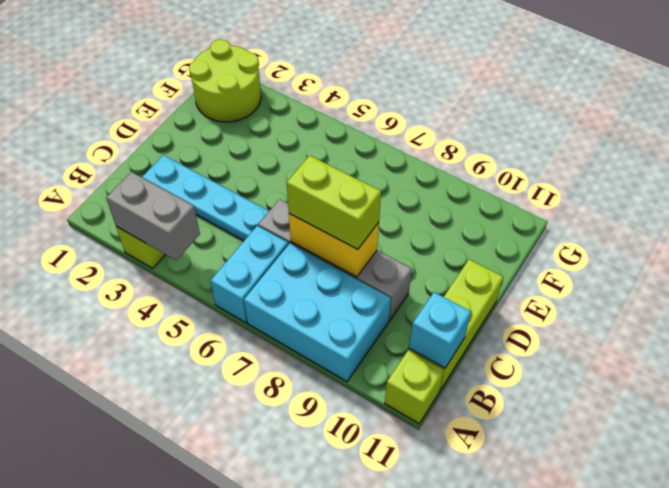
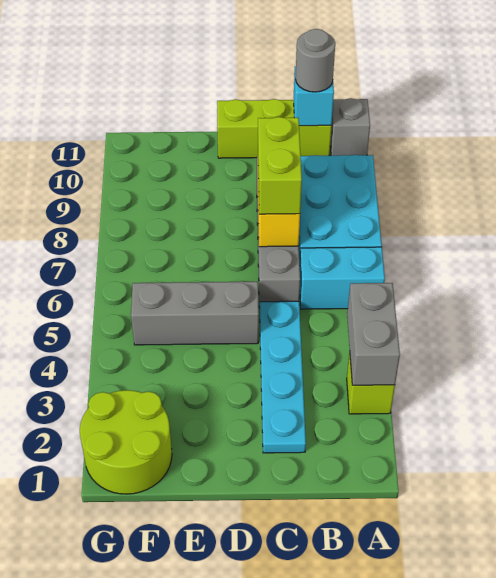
lime brick A11 level 1 -> grey brick A11 level 1
none -> grey round brick B11 level 3
none -> grey brick D5:F5 level 1

